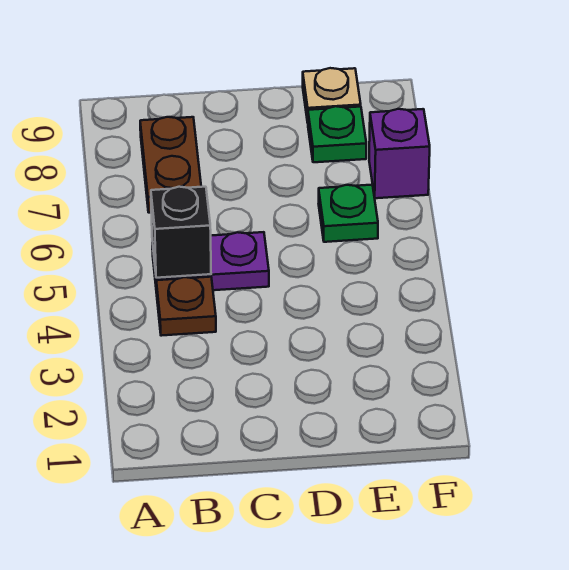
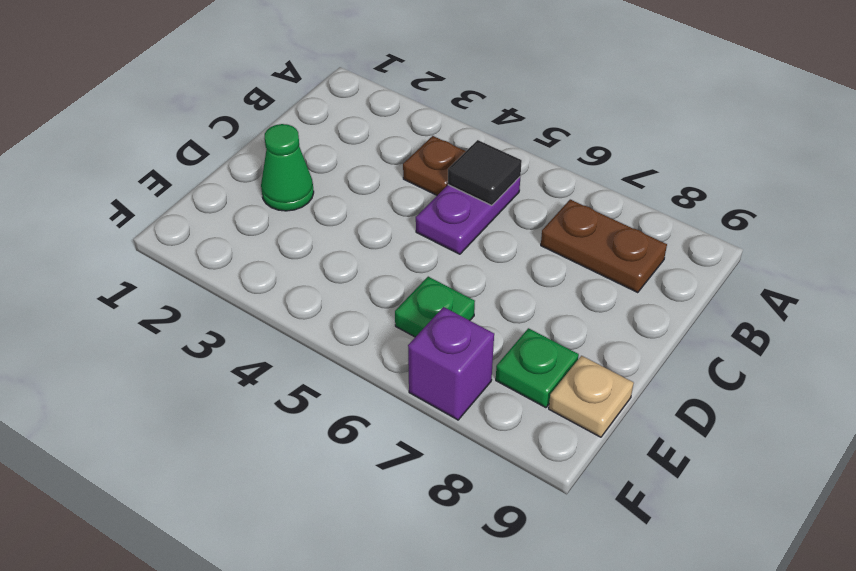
black brick B5 level 2 -> black tile B5 level 2
none -> green cone D2 level 1

